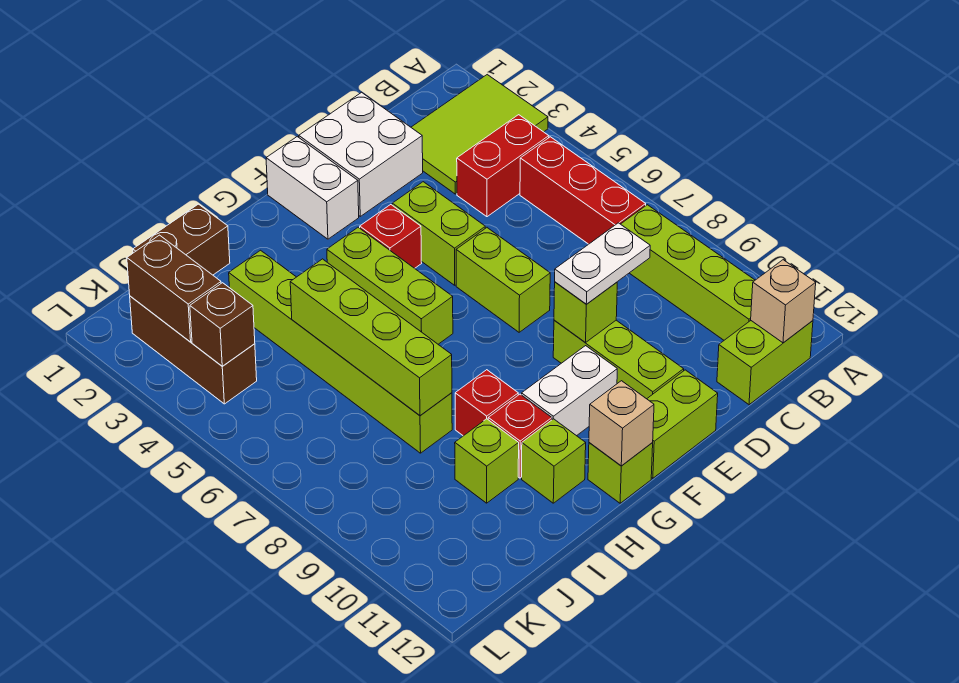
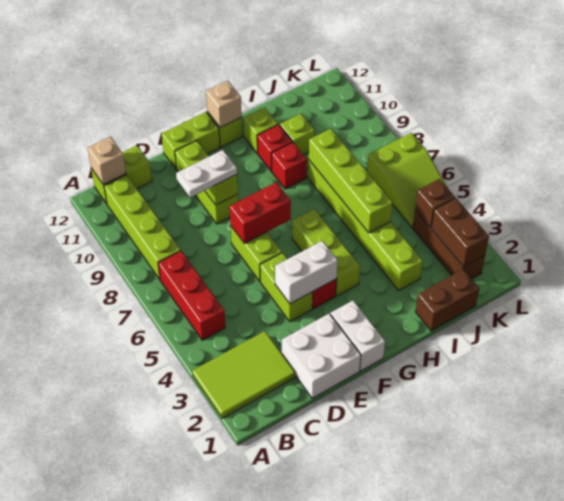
red brick B4:C4 level 1 -> red brick E7:F7 level 2
white brick F10:G10 level 1 -> white brick E4:F4 level 2
none -> lime slope K5:L7 level 1 top 7

